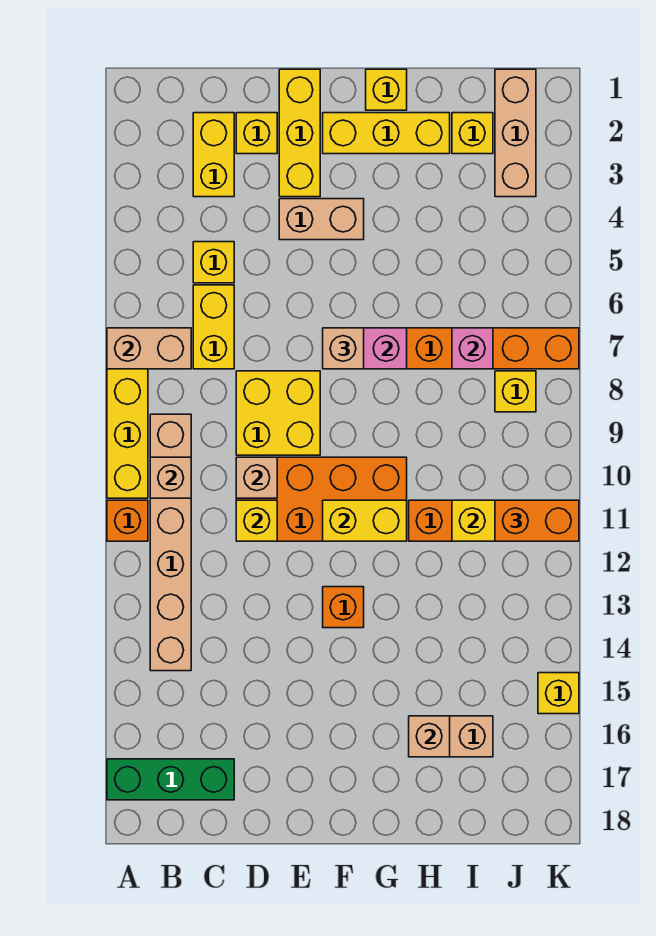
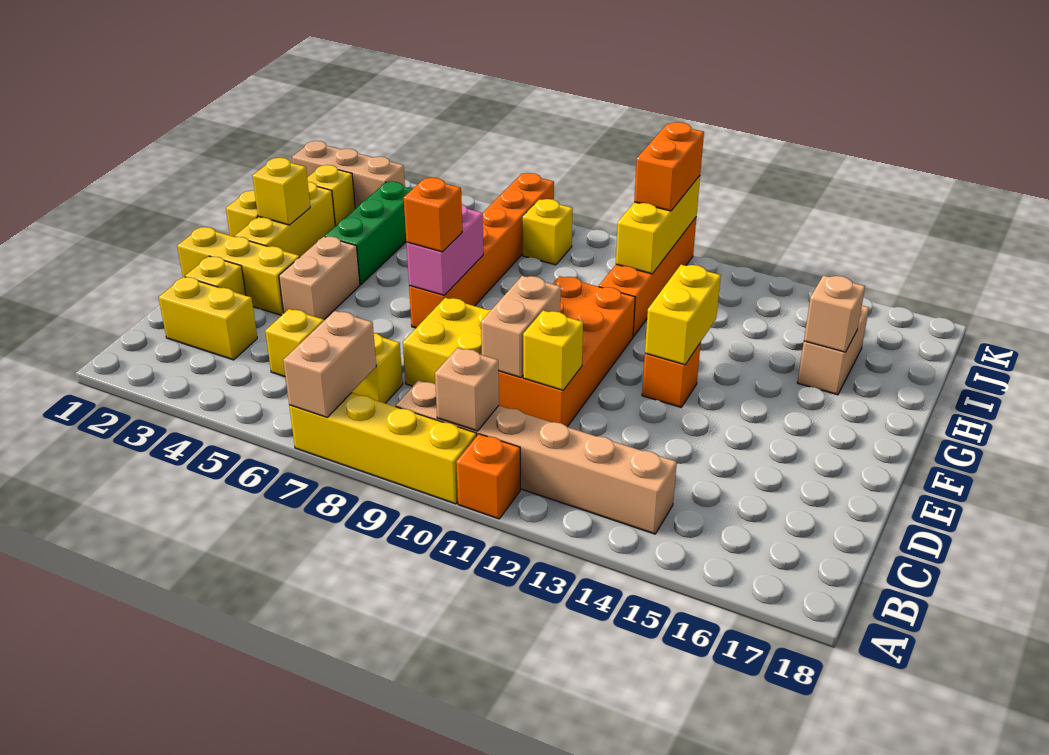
green brick A17:C17 level 1 -> green brick G4:I4 level 1
tan brick D10 level 2 -> tan brick D10:E10 level 2
tan brick F7 level 3 -> orange brick F7 level 3
yellow brick F11:G11 level 2 -> yellow brick F13:G13 level 2
pink brick I7 level 2 -> none
yellow brick K15 level 1 -> yellow brick G2 level 2

